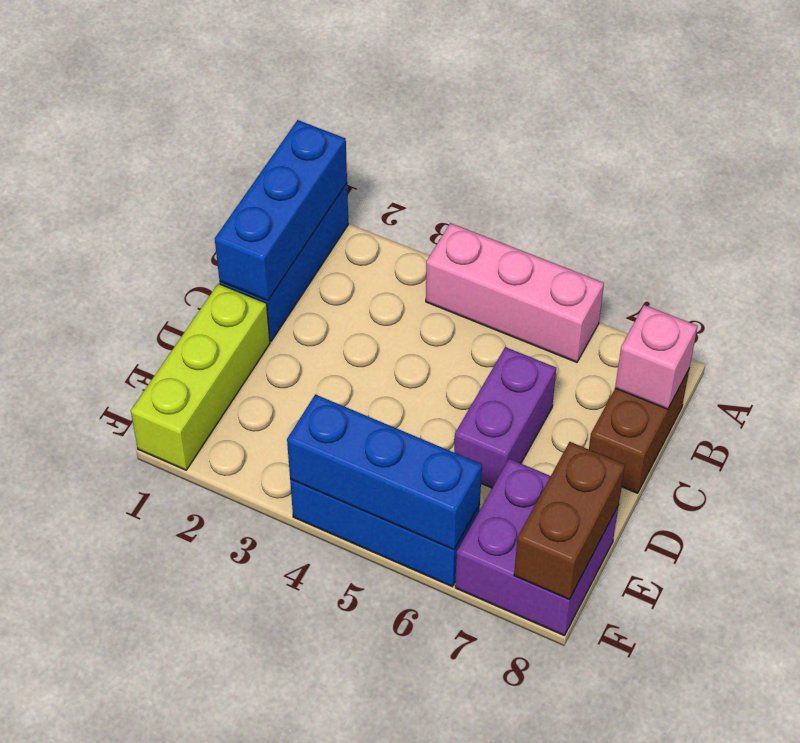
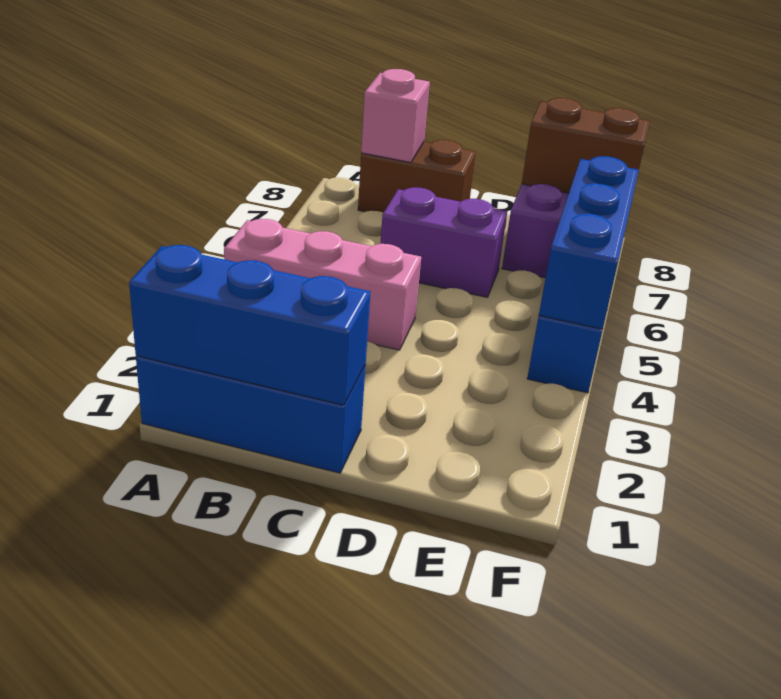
pink brick A4:A6 level 1 -> pink brick A4:C4 level 1
lime brick D1:F1 level 1 -> none

